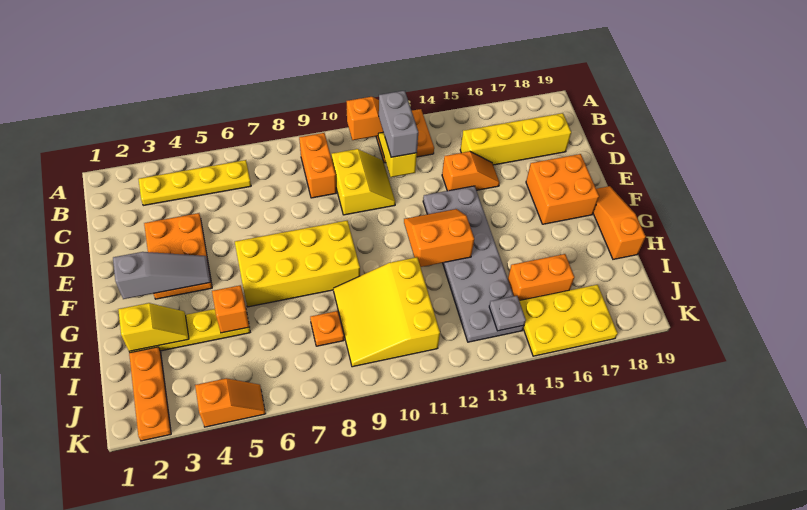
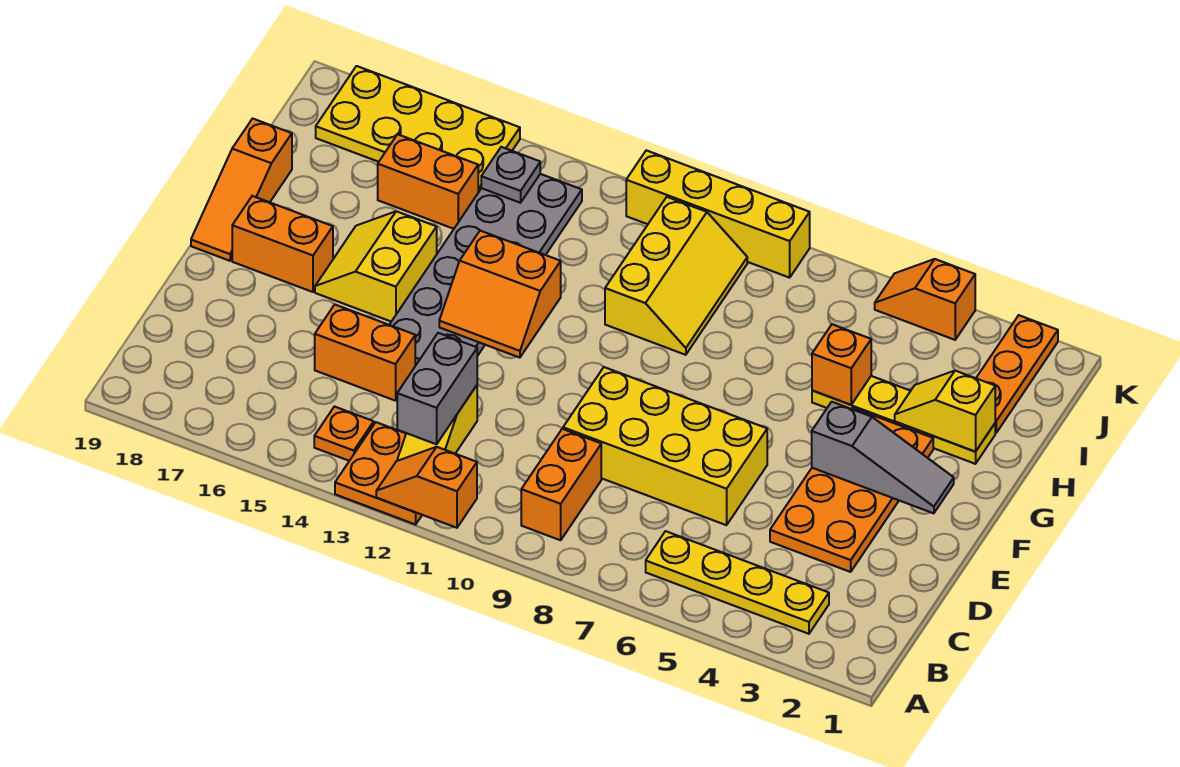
yellow slope C10:D11 level 1 top 10 -> yellow slope F15:G16 level 1 top 15
yellow brick C15:C18 level 1 -> yellow brick K8:K11 level 1
orange plate D3:F4 level 1 -> orange plate D3:G4 level 1
orange slope D14:D15 level 1 top 14 -> orange brick D14:D15 level 1
orange brick E17:F18 level 1 -> orange brick F17:F18 level 1
grey slope F2:F4 level 2 top 2 -> grey slope F2:F4 level 2 top 4
yellow brick F6:G9 level 1 -> yellow brick D6:E9 level 1
yellow slope H9:J11 level 1 top 11 -> yellow slope H9:J10 level 1 top 10
orange plate I8 level 1 -> orange plate B14 level 1
yellow plate J15:K17 level 1 -> yellow plate J15:K18 level 1

